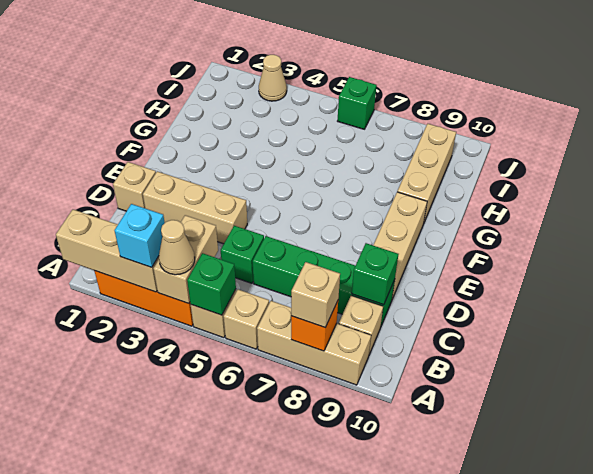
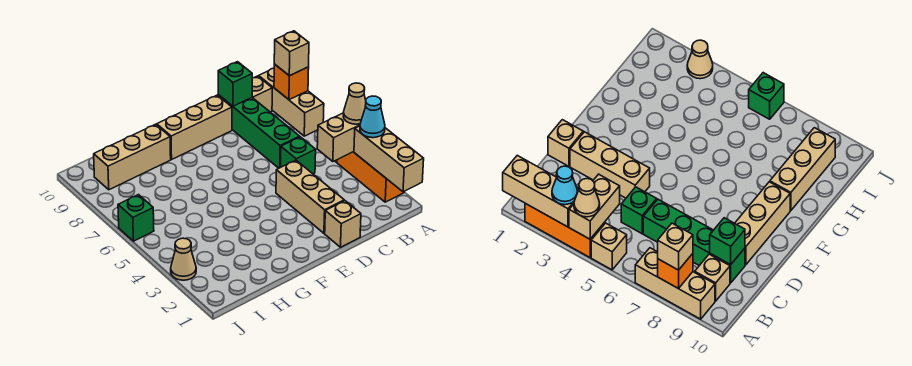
cyan brick A3 level 3 -> cyan cone A3 level 3
green brick A5 level 2 -> none
tan brick A6 level 1 -> none

